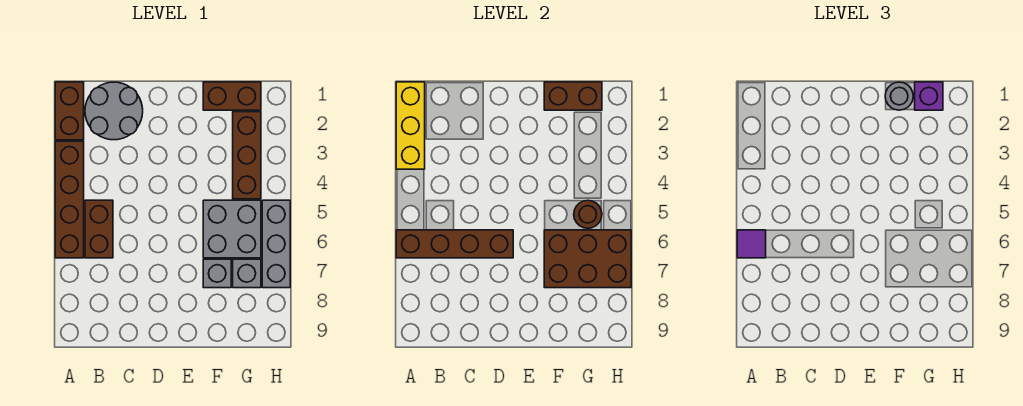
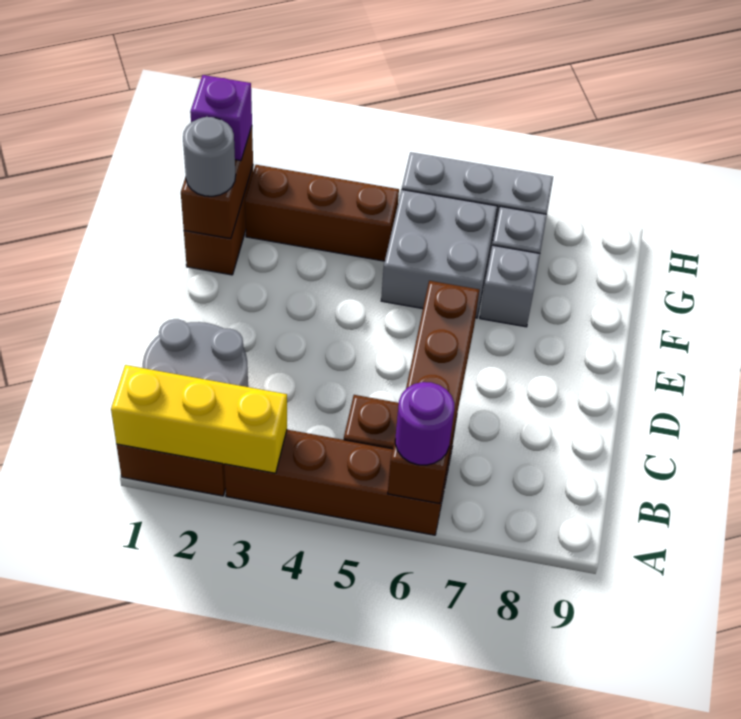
purple tile A6 level 3 -> purple round brick A6 level 3
brown brick F6:H7 level 2 -> none
brown round brick G5 level 2 -> none

